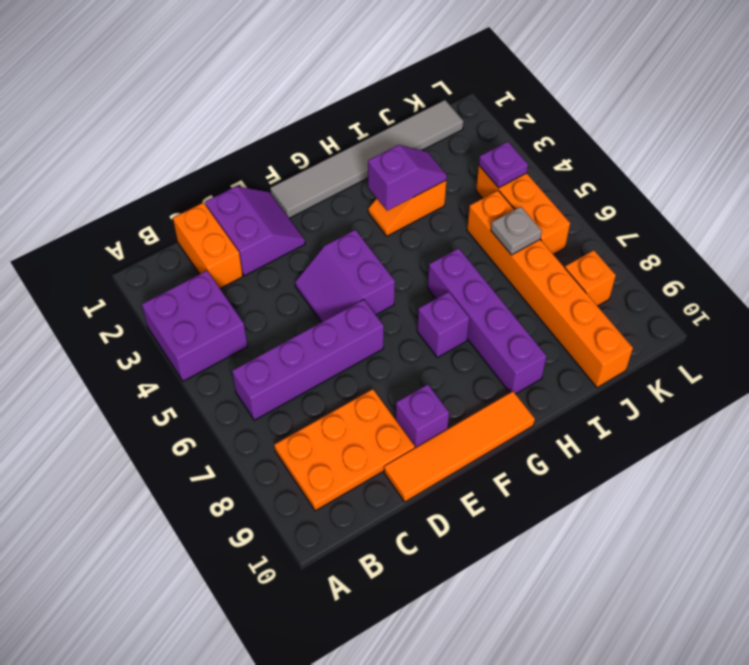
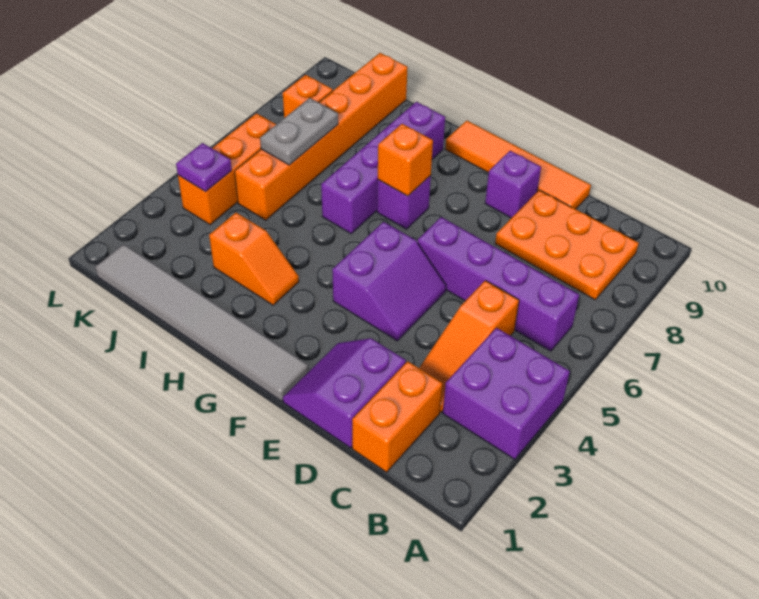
none -> orange slope C3:C5 level 1 top 5
none -> orange brick G7 level 2
purple slope H3:I3 level 2 top H -> none
grey plate J6 level 2 -> grey plate J6:J7 level 2

